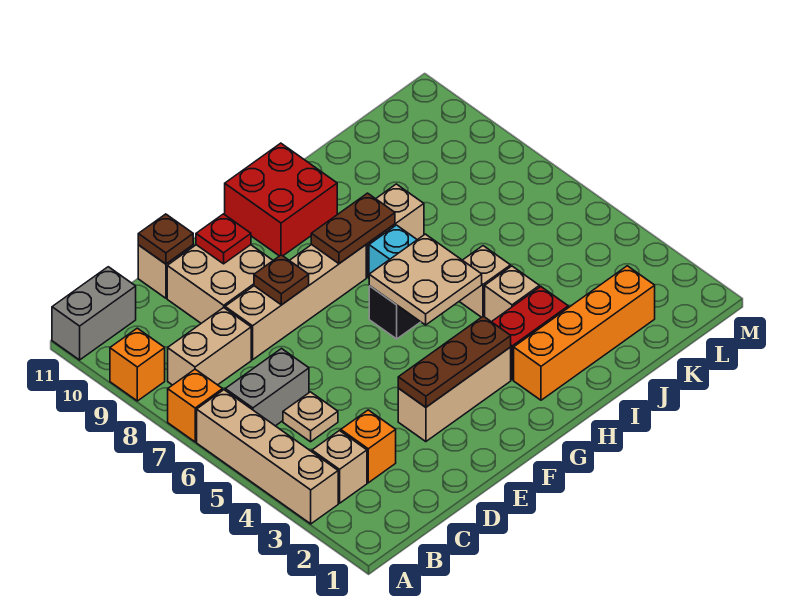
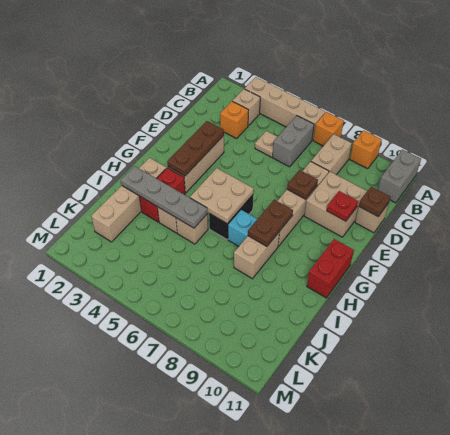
red brick G10:H11 level 1 -> red brick G11:H11 level 1
orange brick H2:K2 level 1 -> tan brick H2:K2 level 1
none -> grey plate I2:I5 level 2

